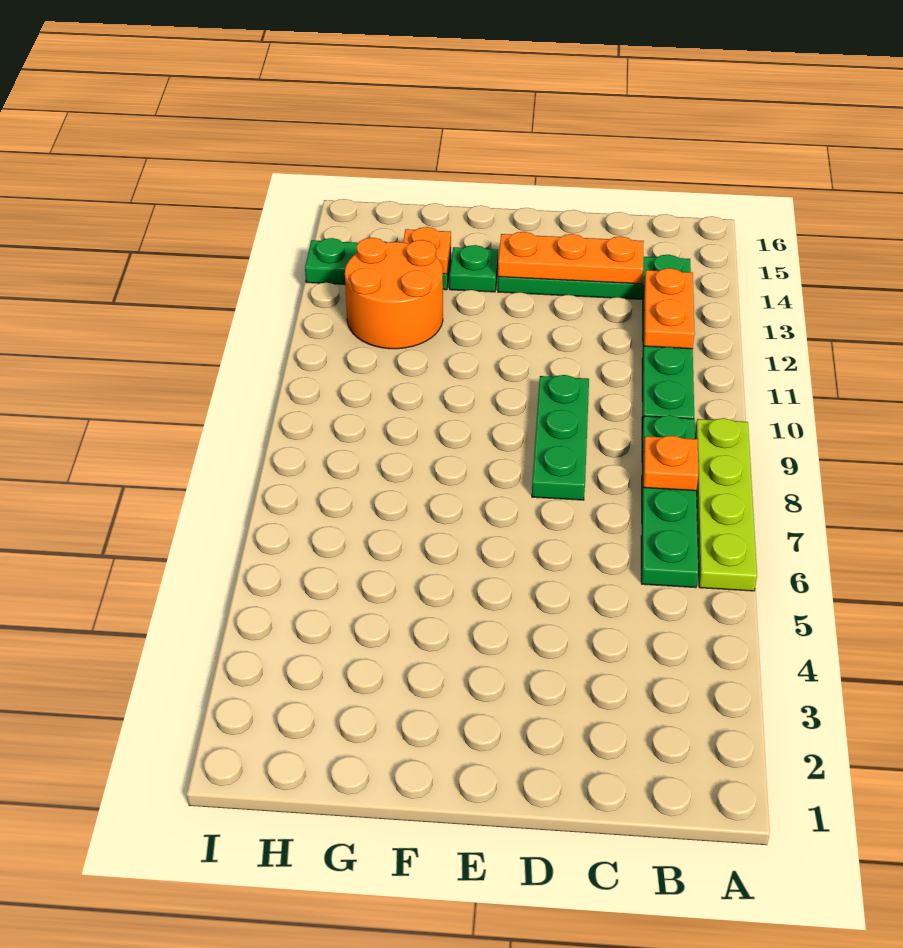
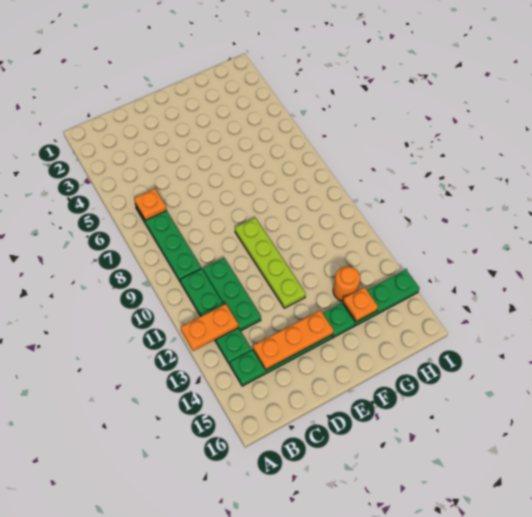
lime plate A6:A9 level 1 -> lime plate E9:E12 level 1
orange plate B8 level 2 -> orange plate B6 level 2
orange plate B12:B13 level 2 -> orange plate A12:B12 level 2
green plate D8:D10 level 1 -> green plate C10:C12 level 1
orange round brick G12:H13 level 1 -> orange round brick G13 level 1

